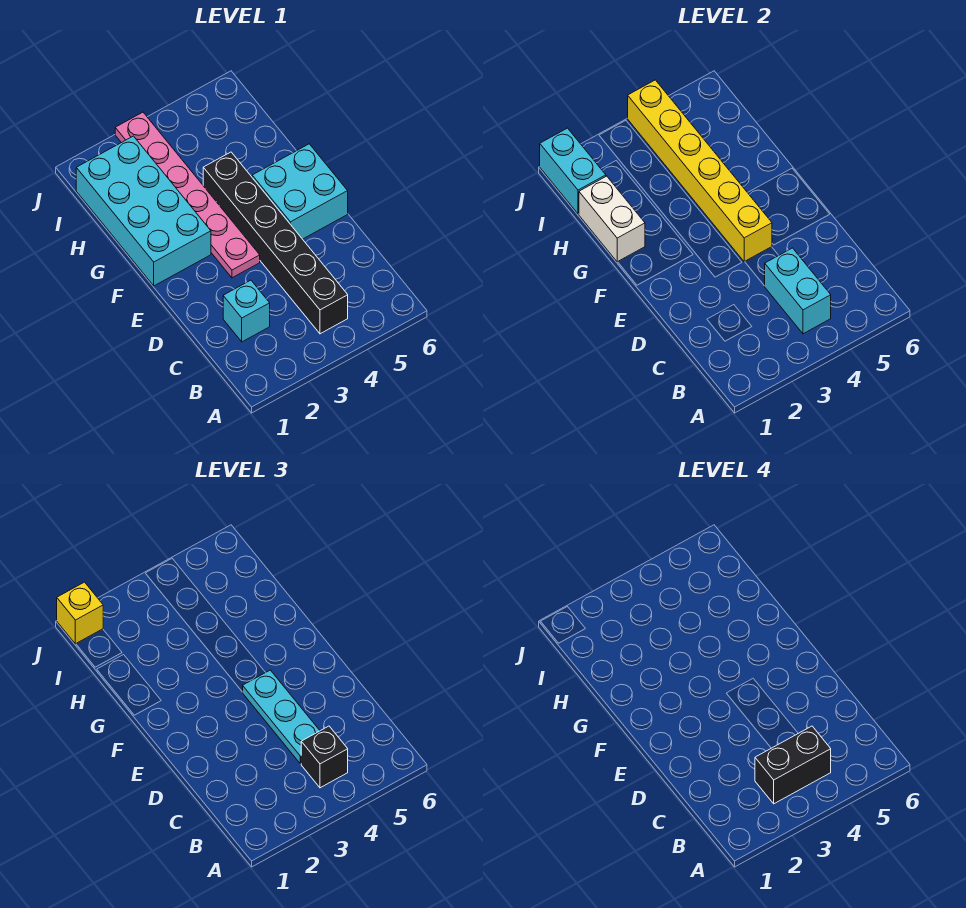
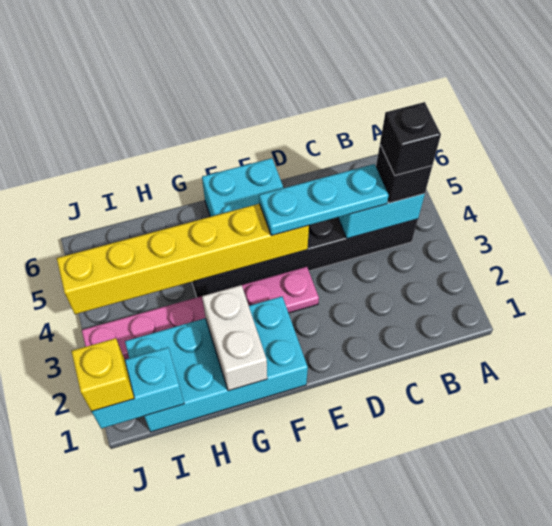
black brick B3:B4 level 4 -> black brick B4 level 4
cyan brick C2 level 1 -> none
white brick G1:H1 level 2 -> white brick G1:G2 level 2

